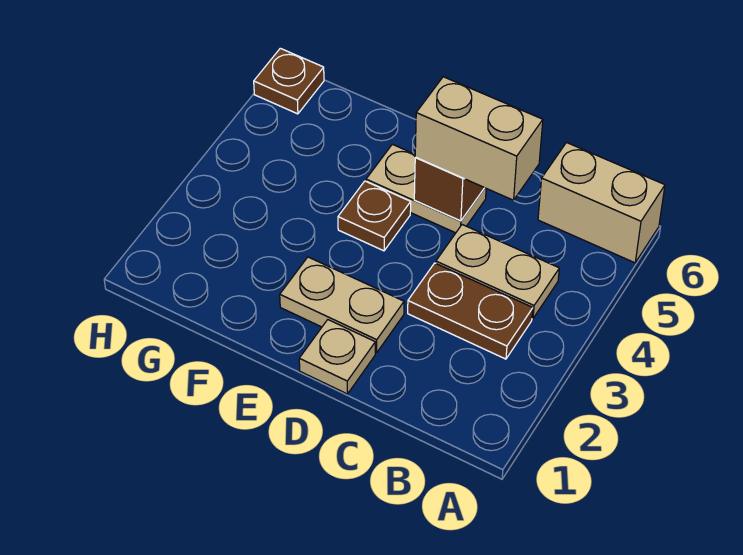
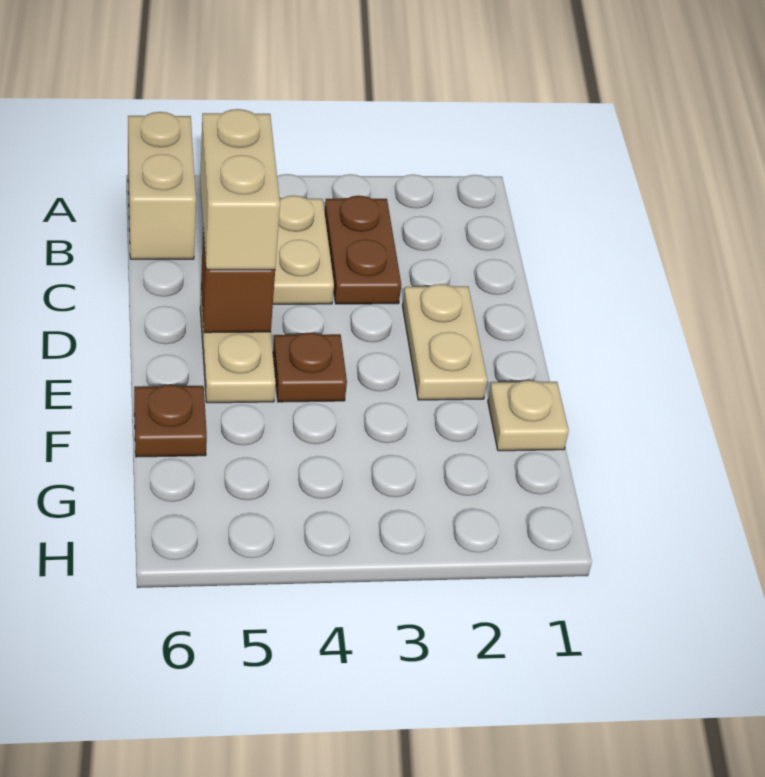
tan plate D1 level 1 -> tan plate F1 level 1
brown plate H6 level 1 -> brown plate F6 level 1

